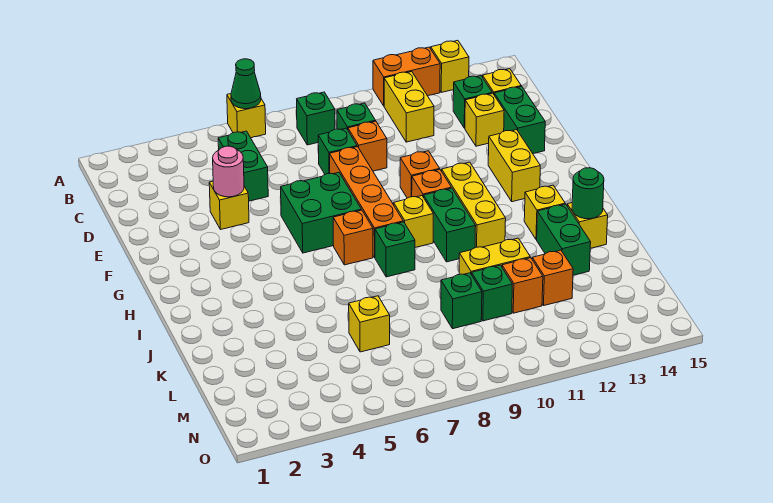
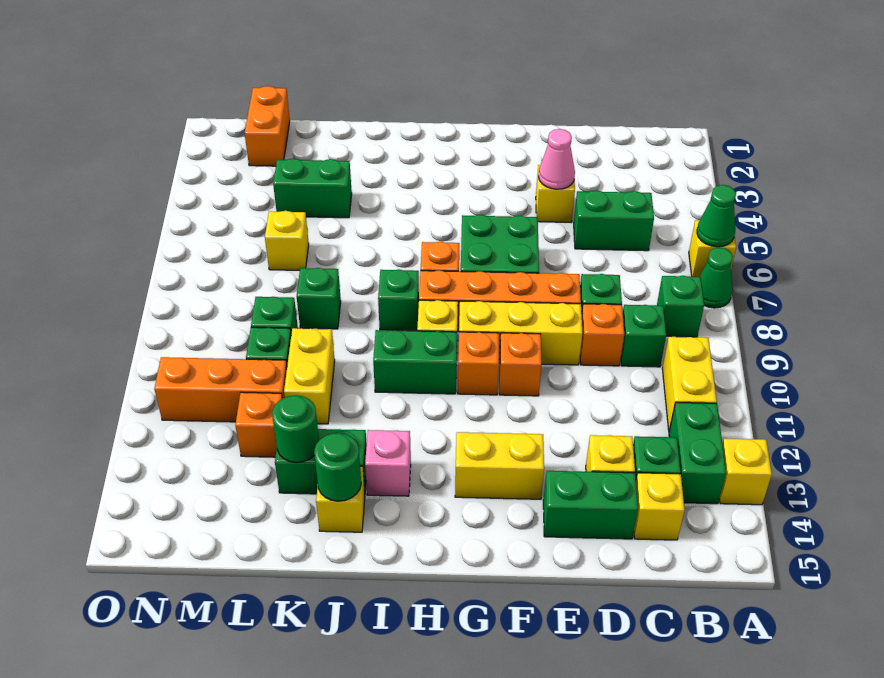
none -> green cone A7 level 1
orange brick A11:A12 level 1 -> orange brick M1:M2 level 1
yellow brick B11:C11 level 1 -> yellow brick B10:B11 level 1
none -> green brick B12:B13 level 1
pink round brick E4 level 2 -> pink cone E4 level 2
yellow brick G11:I11 level 1 -> yellow brick E9:G9 level 1
yellow brick I13 level 1 -> pink brick I13 level 1
none -> green brick K4:L4 level 1
none -> green brick K8 level 1
none -> green round brick K13 level 2
orange brick L11 level 1 -> orange brick L11:N11 level 1

